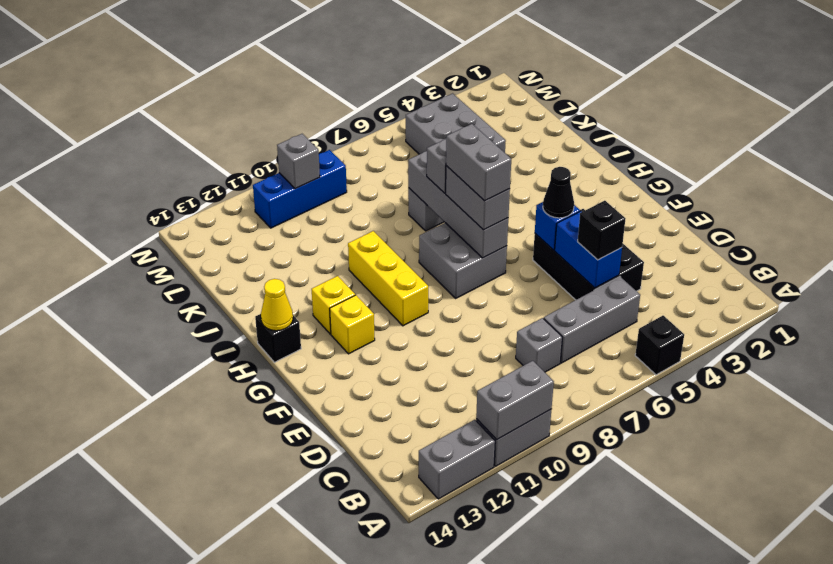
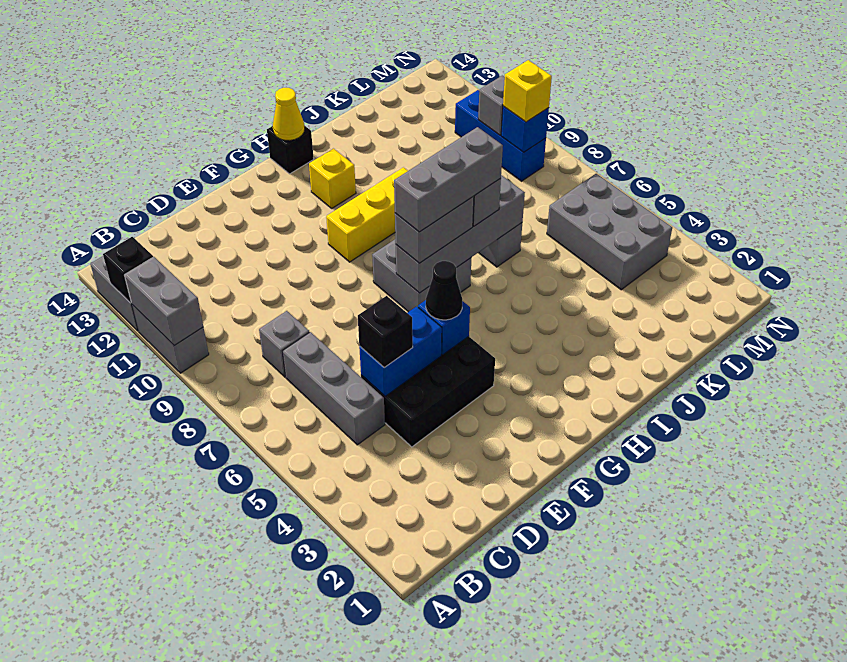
black brick A5 level 1 -> black brick A12 level 2
grey brick G7:H7 level 4 -> grey brick G7:I7 level 4
yellow brick G12 level 1 -> yellow brick M9 level 3
grey brick K4:M5 level 1 -> grey brick L4:M6 level 1
none -> blue brick M9 level 2

